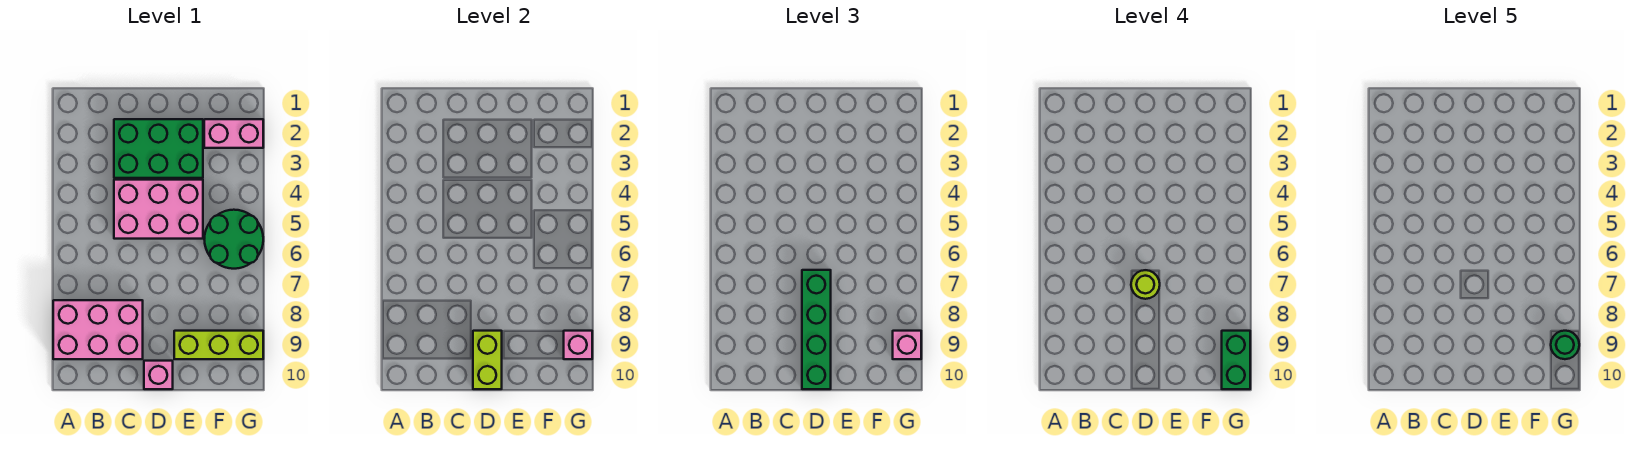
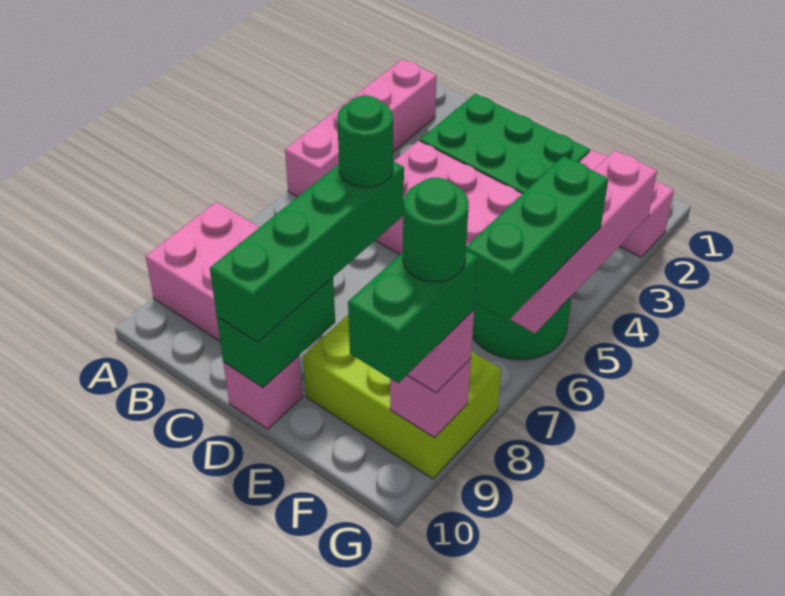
none -> pink brick A2:A5 level 1
lime round brick D7 level 4 -> green round brick D7 level 4
lime brick D9:D10 level 2 -> green brick D9:D10 level 2
lime brick E9:G9 level 1 -> lime brick E8:G9 level 1
none -> pink brick G3:G6 level 2
none -> green brick G5:G7 level 3

